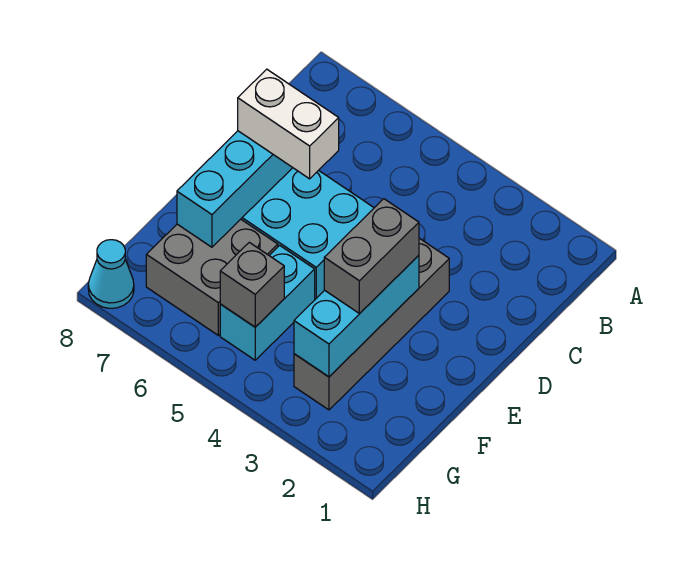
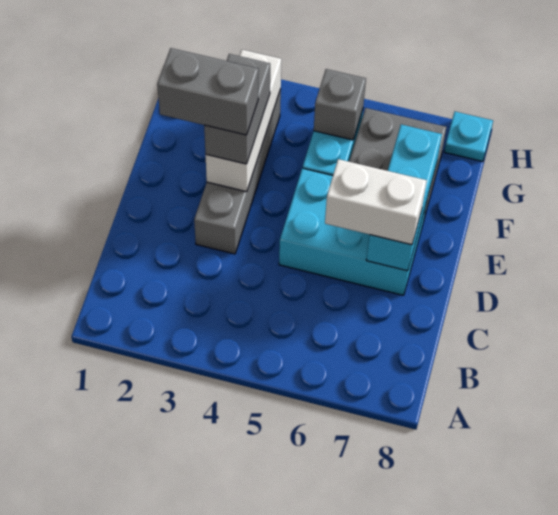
none -> grey brick E2:E3 level 4
cyan brick E3:G3 level 2 -> white brick E3:G3 level 2
cyan cone H8 level 1 -> cyan plate H8 level 1

